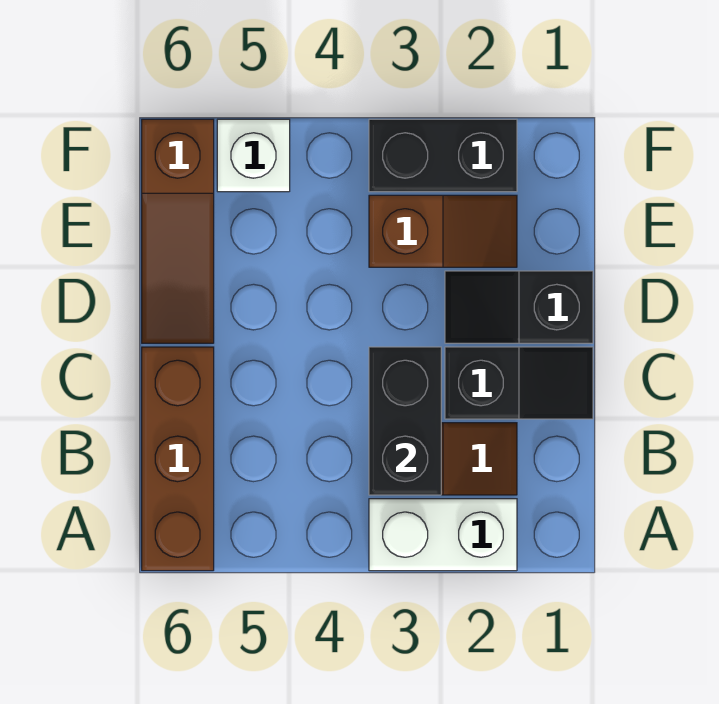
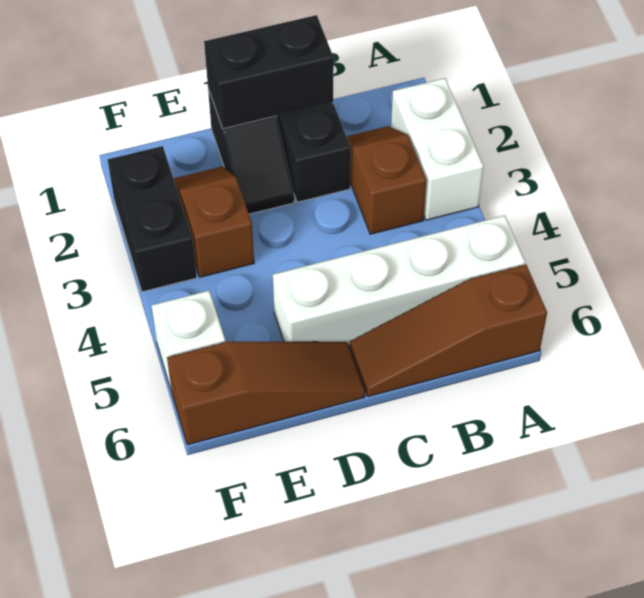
none -> white brick A5:D5 level 1
brown brick A6:C6 level 1 -> brown slope A6:C6 level 1 top A
black brick B3:C3 level 2 -> black brick C1:D1 level 2

